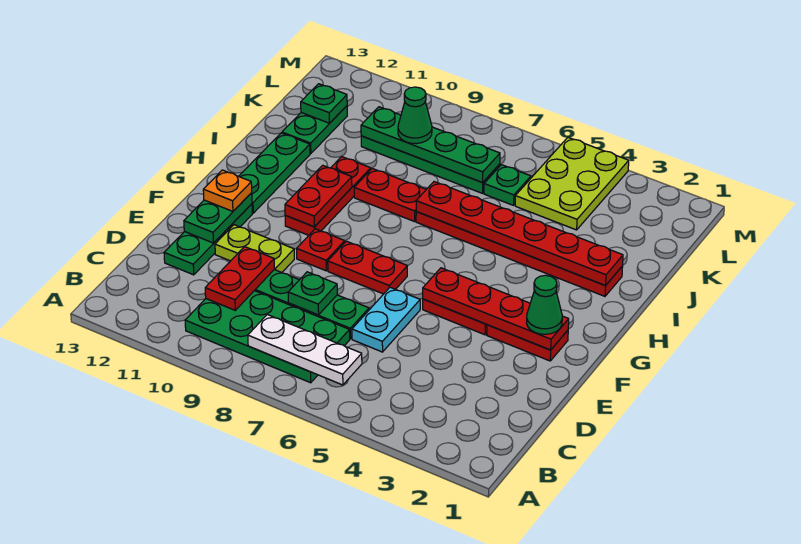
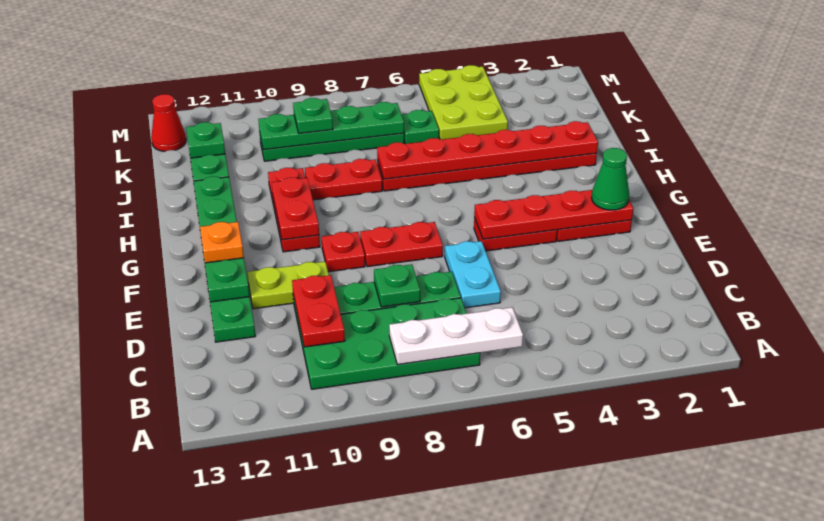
green cone K9 level 3 -> green plate K9 level 3
none -> red cone L13 level 1

